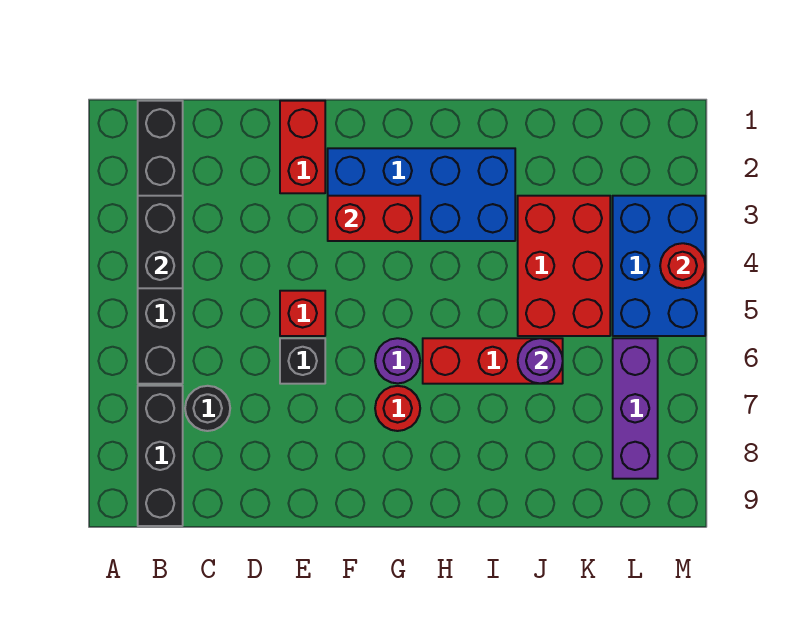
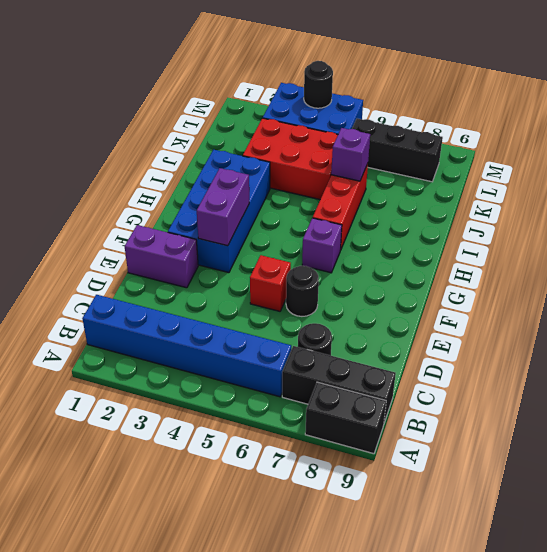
black brick B1:B6 level 1 -> blue brick B1:B6 level 1
black brick B3:B4 level 2 -> black brick A8:A9 level 1
red brick E1:E2 level 1 -> purple brick E1:E2 level 1
black brick E6 level 1 -> black round brick E6 level 1
red brick F3:G3 level 2 -> purple brick F3:G3 level 2
purple round brick G6 level 1 -> purple brick G6 level 1
red round brick G7 level 1 -> none
purple round brick J6 level 2 -> purple brick J6 level 2
purple brick L6:L8 level 1 -> black brick L6:L8 level 1
red round brick M4 level 2 -> black round brick M4 level 2

